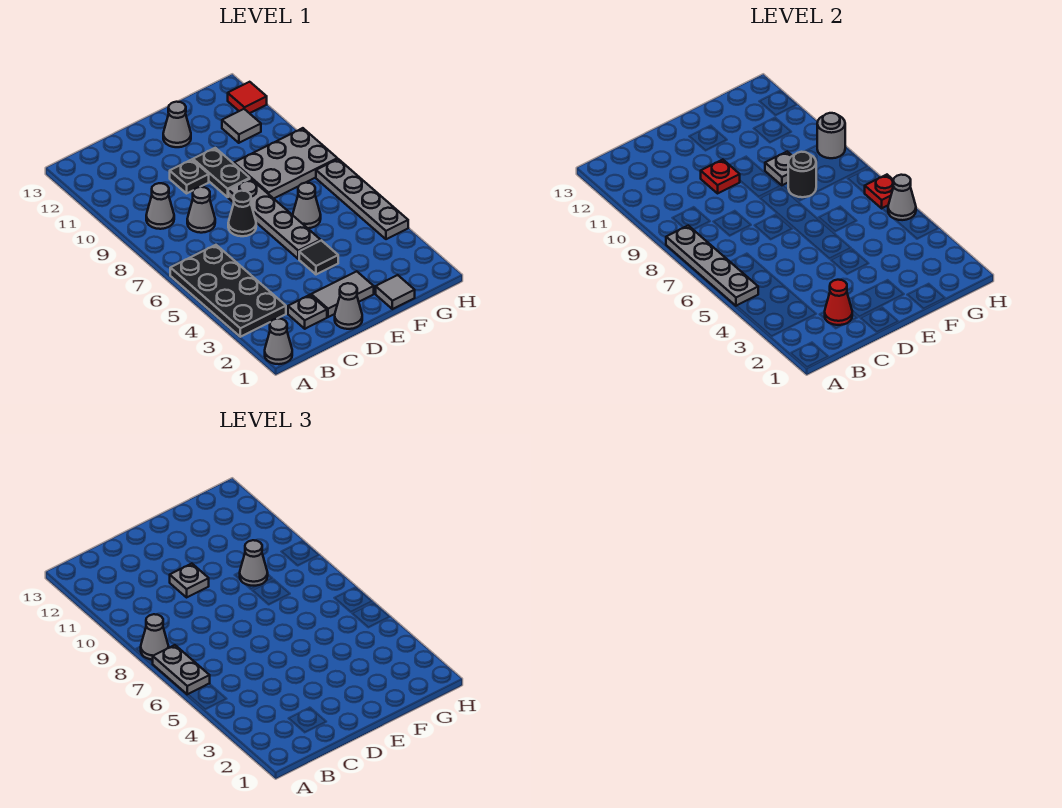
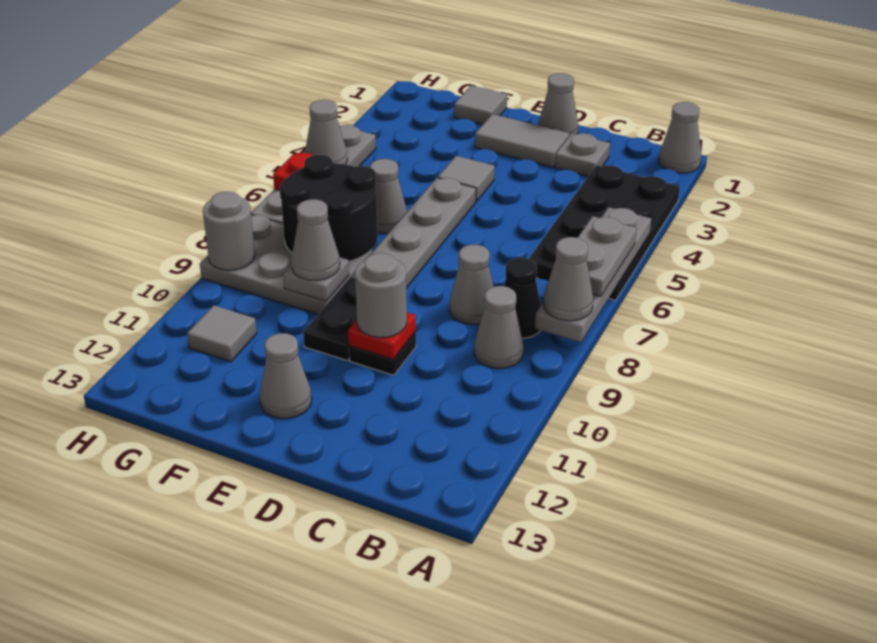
red cone C2 level 2 -> none
black cone D7 level 1 -> black cone B8 level 1
grey plate D10 level 3 -> grey round brick D10 level 3
black tile E4 level 1 -> grey tile E4 level 1
black round brick F8 level 2 -> black round brick F7:G8 level 2
red tile H12 level 1 -> none

